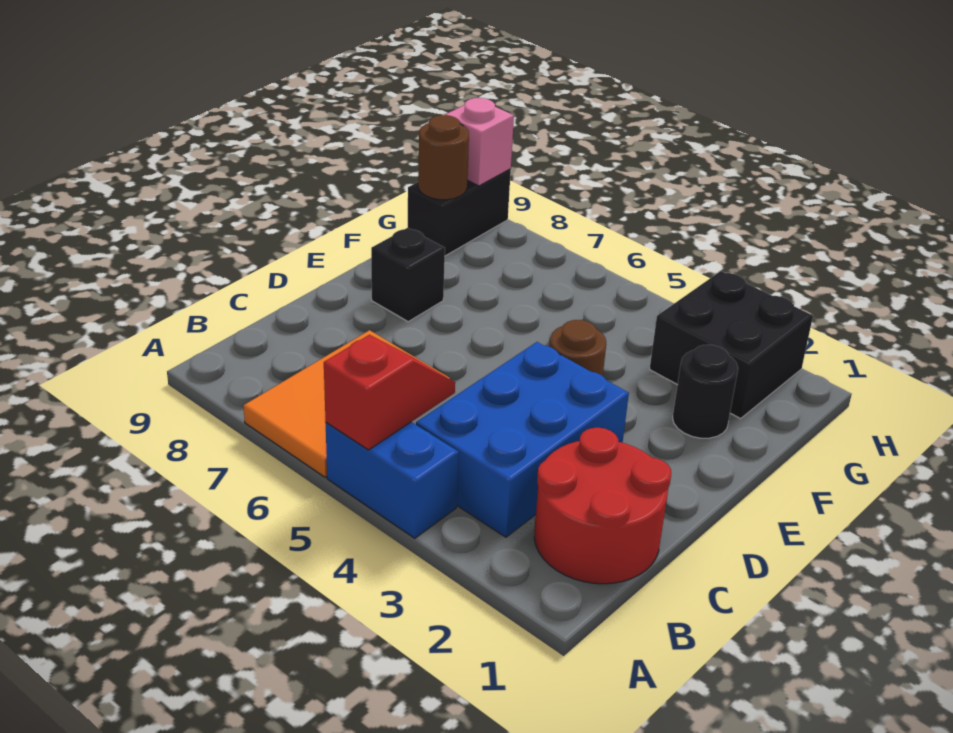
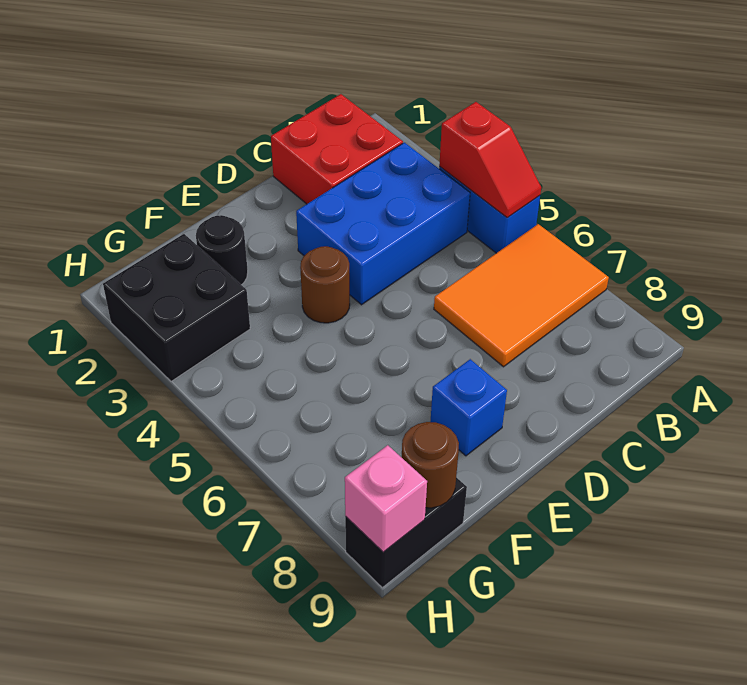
red slope A5:B5 level 2 top A -> red slope A4:A5 level 2 top 4
red round brick B1:C2 level 1 -> red brick B1:C2 level 1
black brick E8 level 1 -> blue brick E8 level 1

